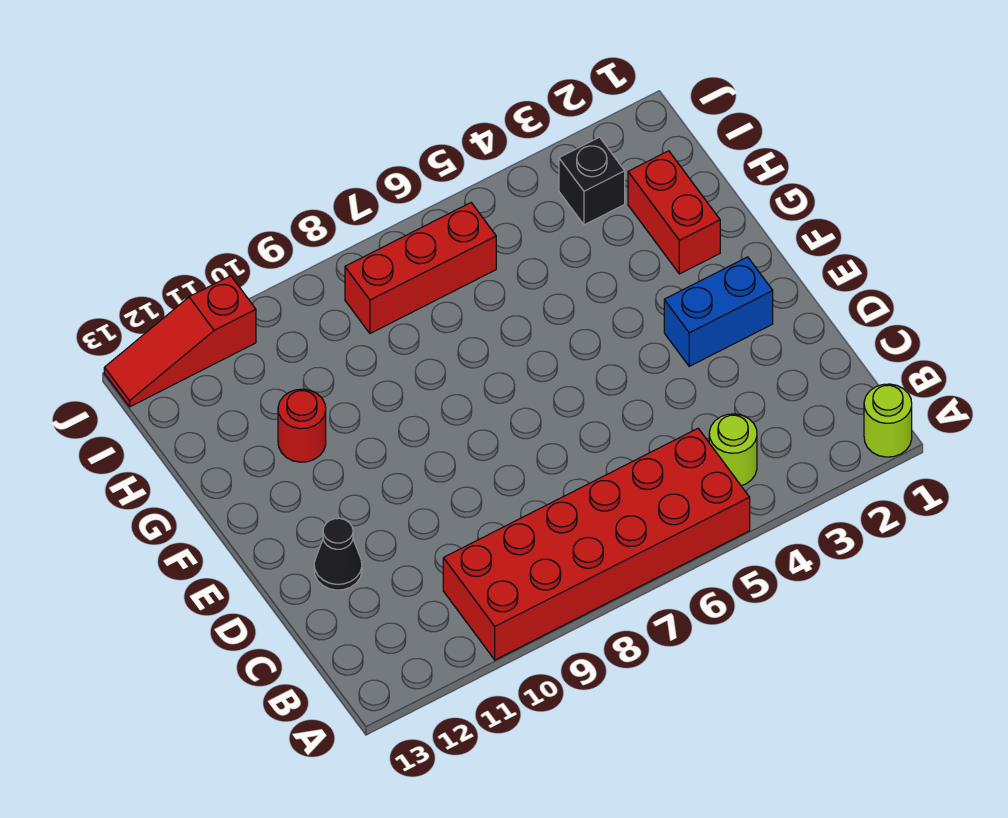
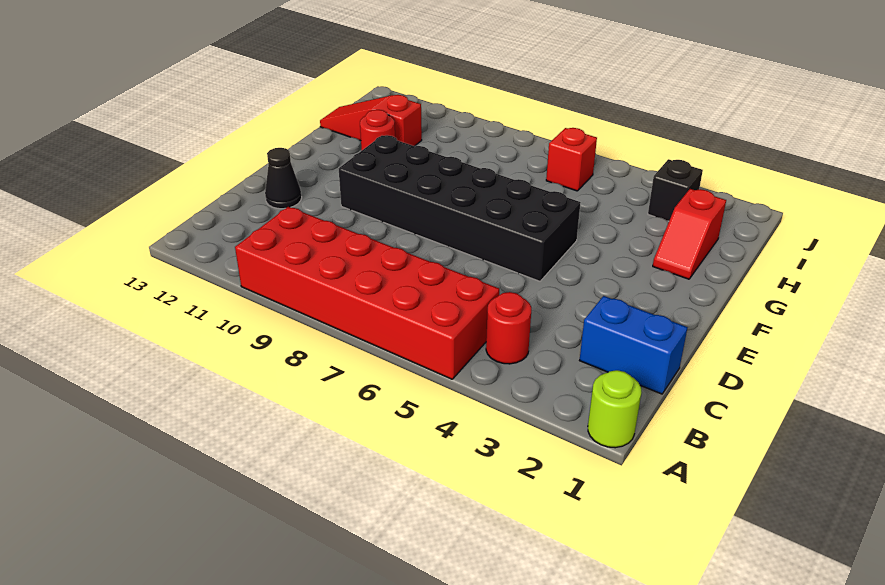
lime round brick B4 level 1 -> red round brick B4 level 1
blue brick E2:E3 level 1 -> blue brick C1:C2 level 1
none -> black brick E5:F10 level 1
red brick G2:H2 level 1 -> red slope G2:H2 level 1 top H
red brick I6:I8 level 1 -> red brick I6 level 1
red slope J11:J13 level 1 top 11 -> red slope H11:H13 level 1 top 11

